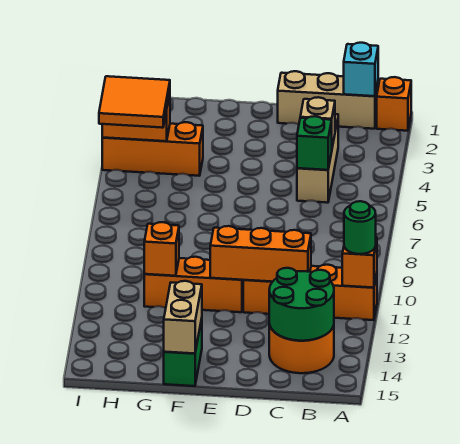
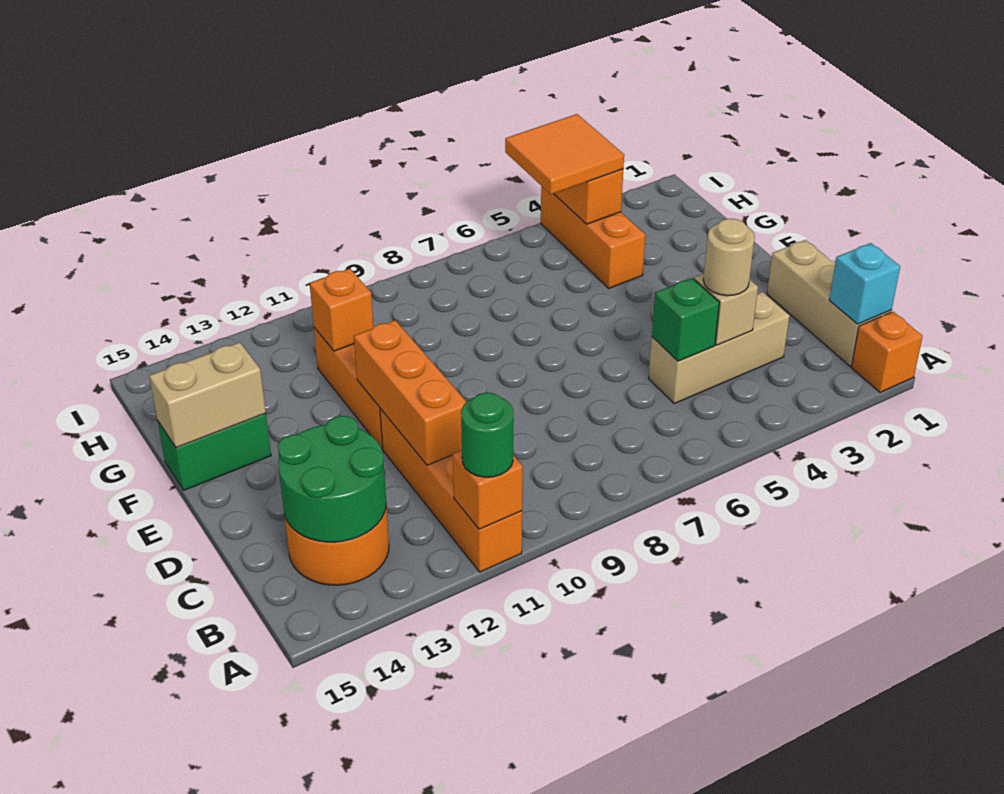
none -> tan round brick C4 level 3

